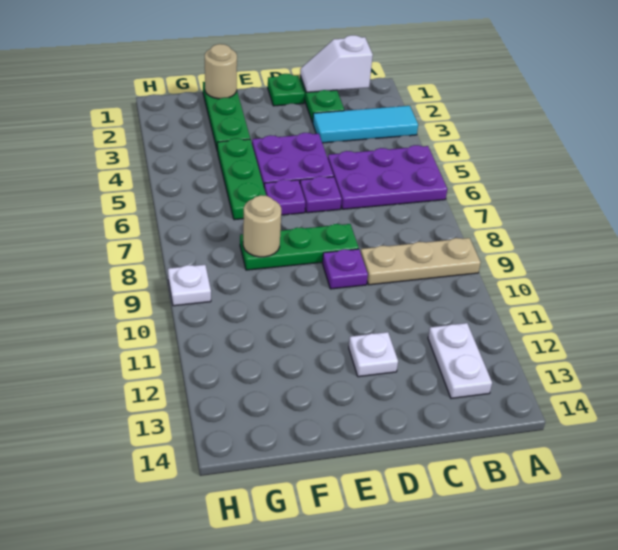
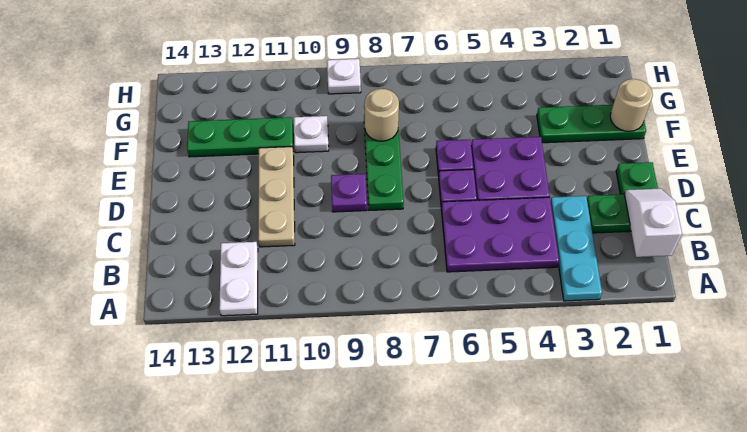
cyan tile A3:C3 level 1 -> cyan plate A3:C3 level 1
purple plate A5:C6 level 1 -> purple plate B4:C6 level 1
tan plate A9:C9 level 1 -> tan plate C11:E11 level 1
white plate B12:B13 level 1 -> white plate A12:B12 level 1
white plate D12 level 1 -> white plate F10 level 1
green plate F4:F6 level 1 -> green plate F11:F13 level 1

